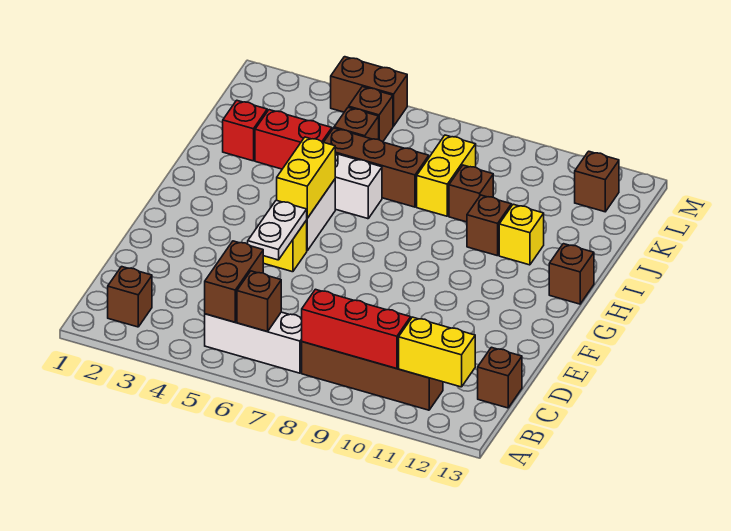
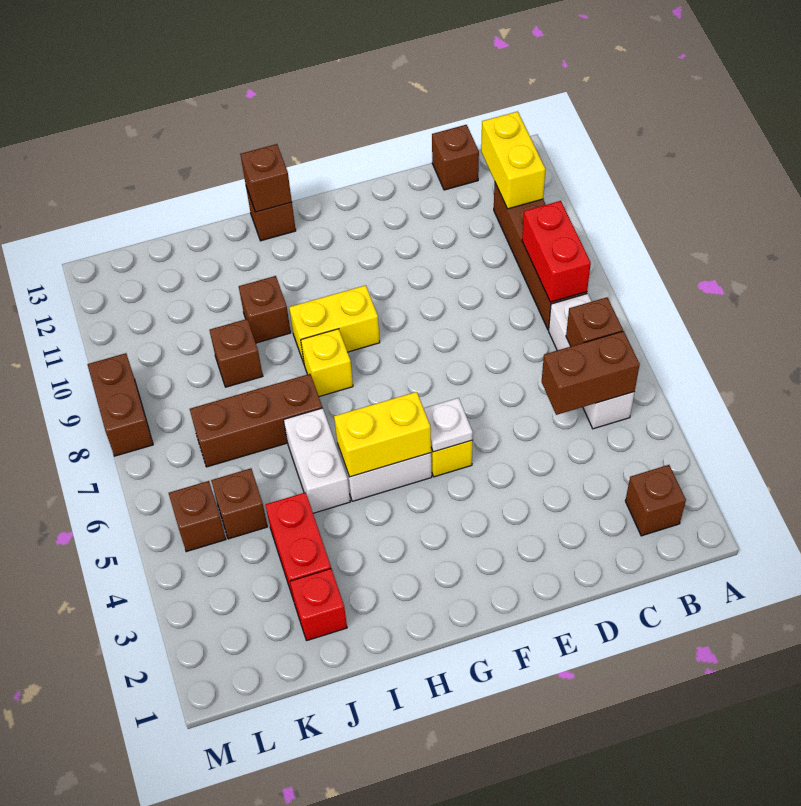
red brick B8:B10 level 2 -> red brick B8:B9 level 2
white plate E5:F5 level 2 -> white plate F5 level 2
yellow brick I11 level 1 -> yellow brick H8 level 1
brown brick J5:J7 level 1 -> brown brick I7:K7 level 1
yellow brick J8:K8 level 1 -> yellow brick G9:H9 level 1
brown brick L12 level 1 -> brown brick H13 level 2
brown brick M4:M5 level 1 -> brown brick M8:M9 level 1

